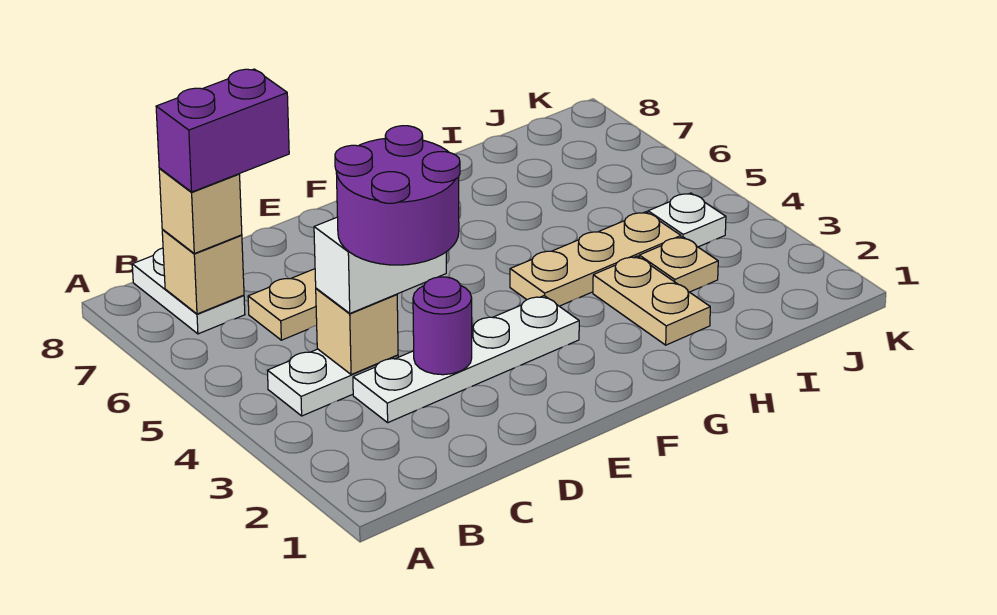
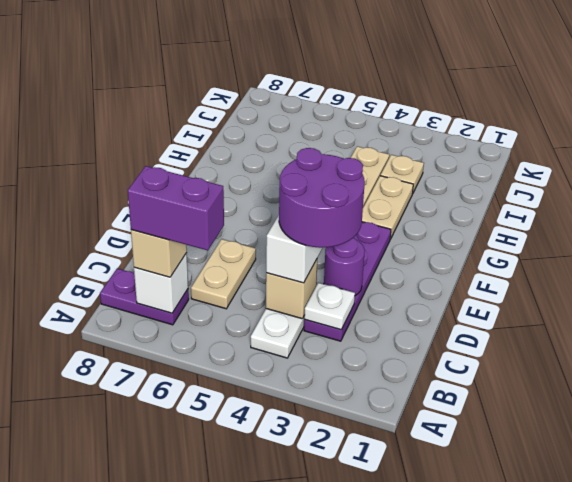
white plate B7:B8 level 1 -> purple plate B7:B8 level 1
tan brick B7 level 2 -> white brick B7 level 2
purple brick B7:C7 level 4 -> purple brick B6:B7 level 4
white plate C3:F3 level 1 -> purple plate C3:F3 level 1
tan plate H2:H3 level 1 -> tan plate G3:H3 level 1
white plate J4 level 1 -> white plate C3 level 2

